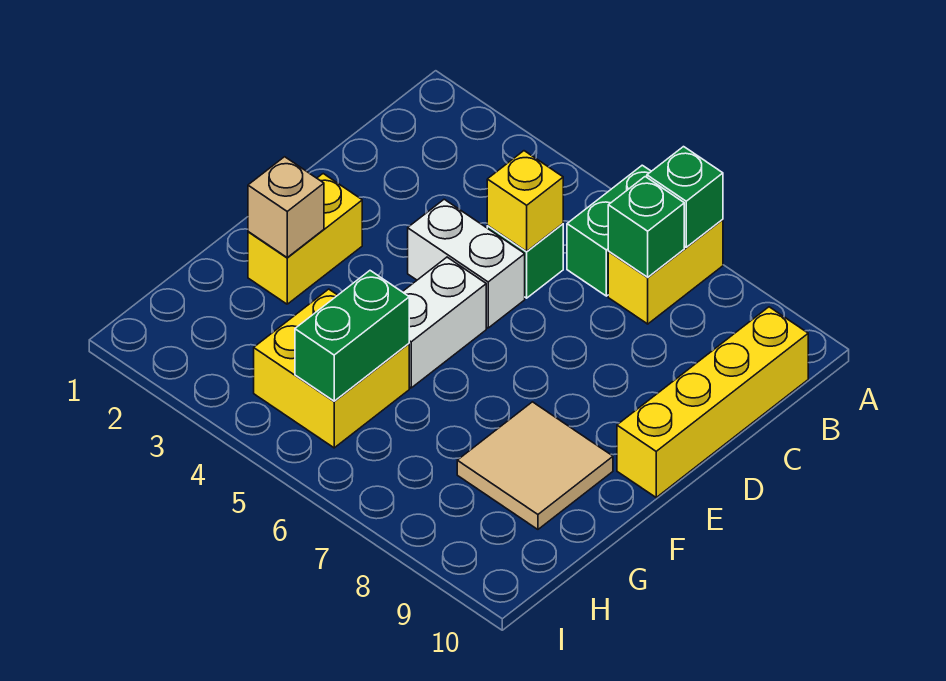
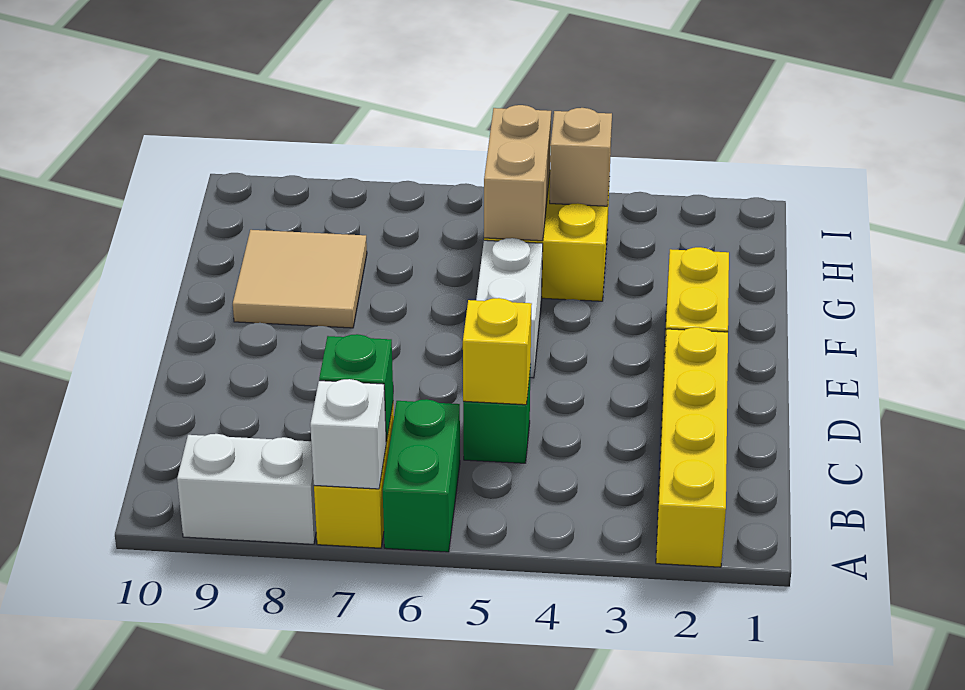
green brick A7 level 2 -> white brick A7 level 2
yellow brick B10:E10 level 1 -> yellow brick A2:D2 level 1
white brick D4:D5 level 1 -> white brick A8:A9 level 1
tan brick F2 level 2 -> tan brick H4 level 2
green brick G5:H5 level 2 -> tan brick G5:H5 level 2

